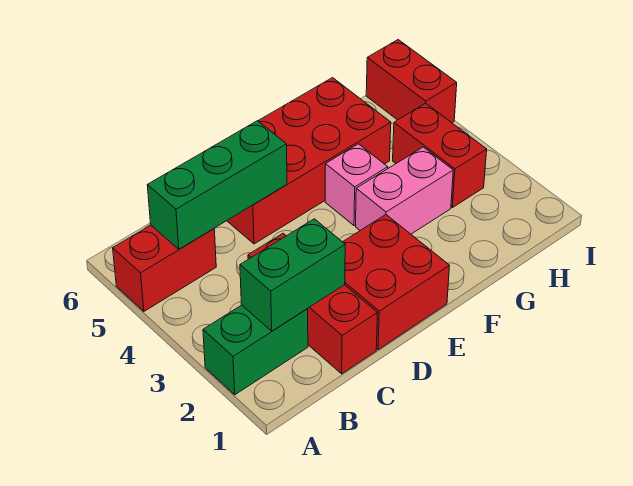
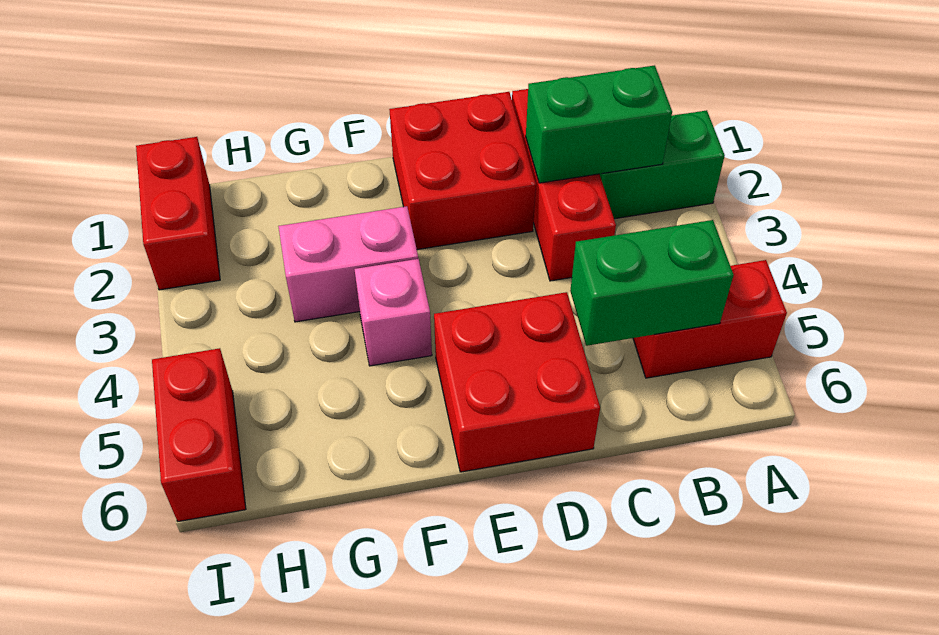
green brick B5:D5 level 2 -> green brick B5:C5 level 2
red brick D5:G6 level 1 -> red brick D5:E6 level 1
red brick H3:H4 level 1 -> red brick I1:I2 level 1

